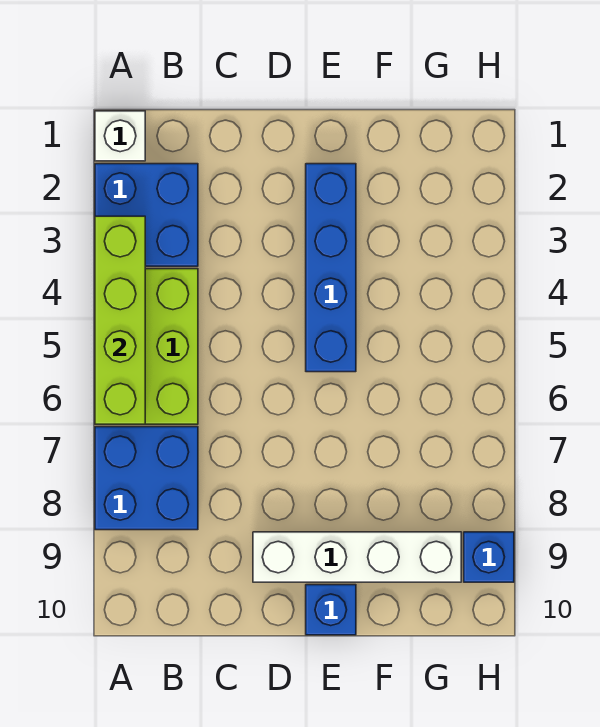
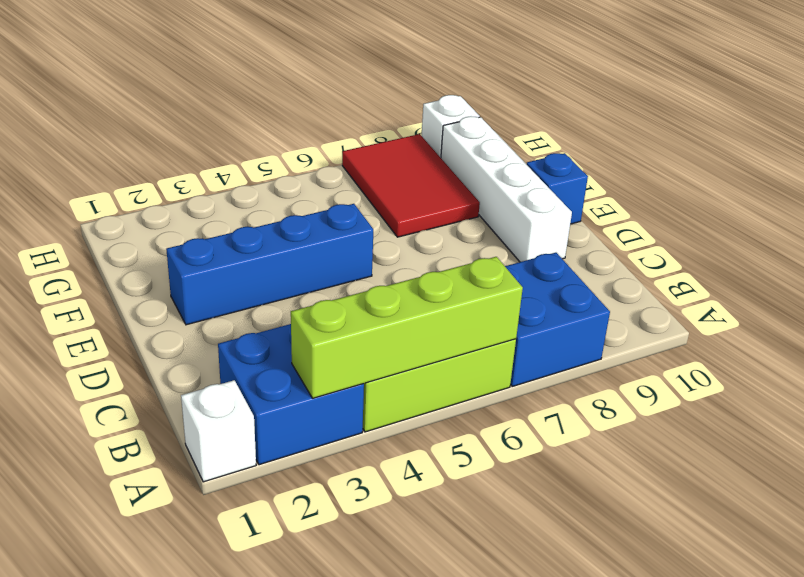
none -> red tile F7:H8 level 1
blue brick H9 level 1 -> white brick H9 level 1

